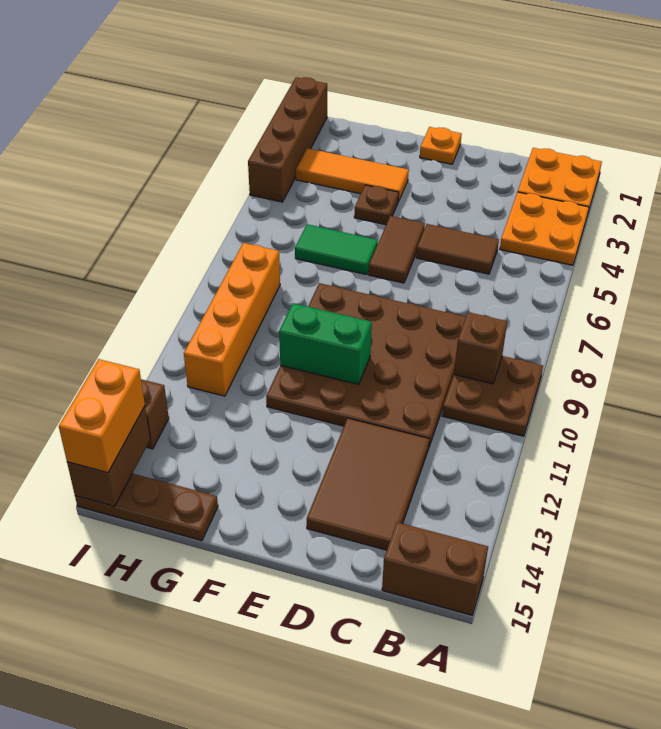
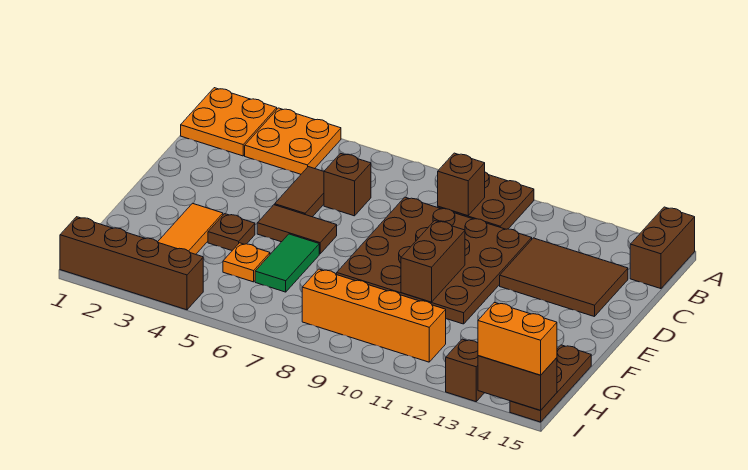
none -> brown brick C6 level 1
orange plate E1 level 1 -> orange plate G5 level 1
green brick E10:F10 level 2 -> brown brick E10:F10 level 2

